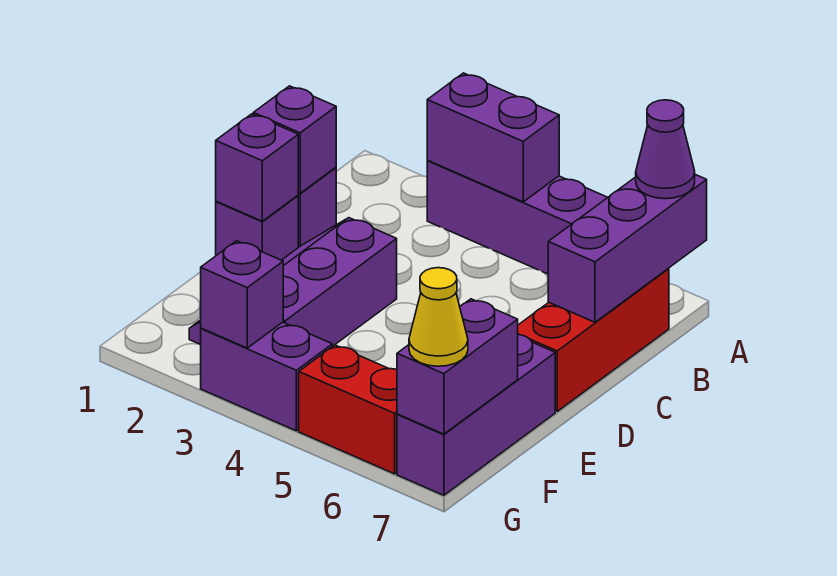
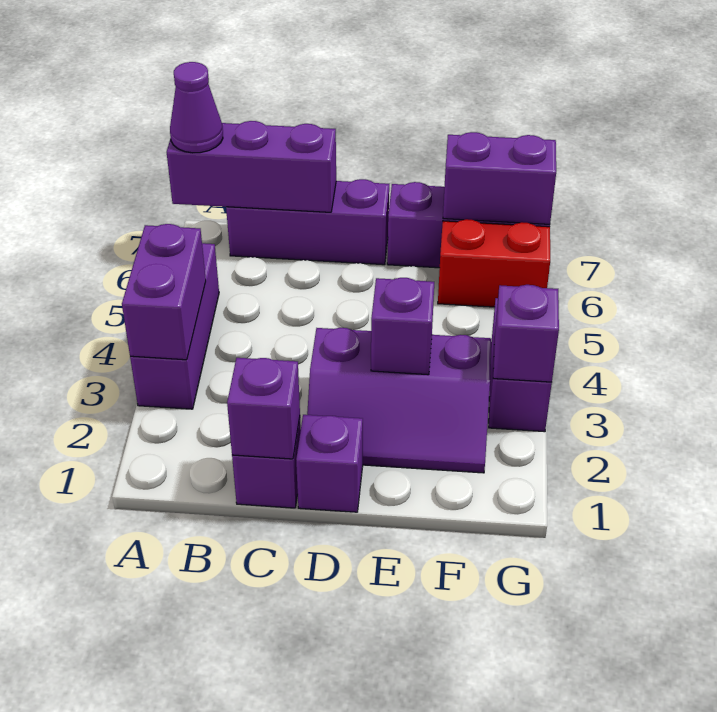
red brick B7:D7 level 1 -> purple brick B7:D7 level 1
purple brick D1 level 2 -> purple brick E3 level 2
red brick G5:G6 level 1 -> red brick F6:G6 level 1
yellow cone G7 level 3 -> none

